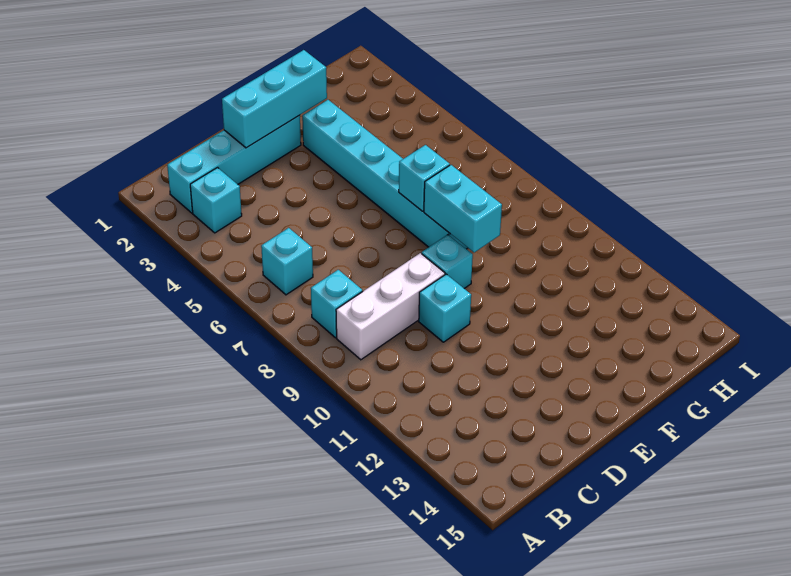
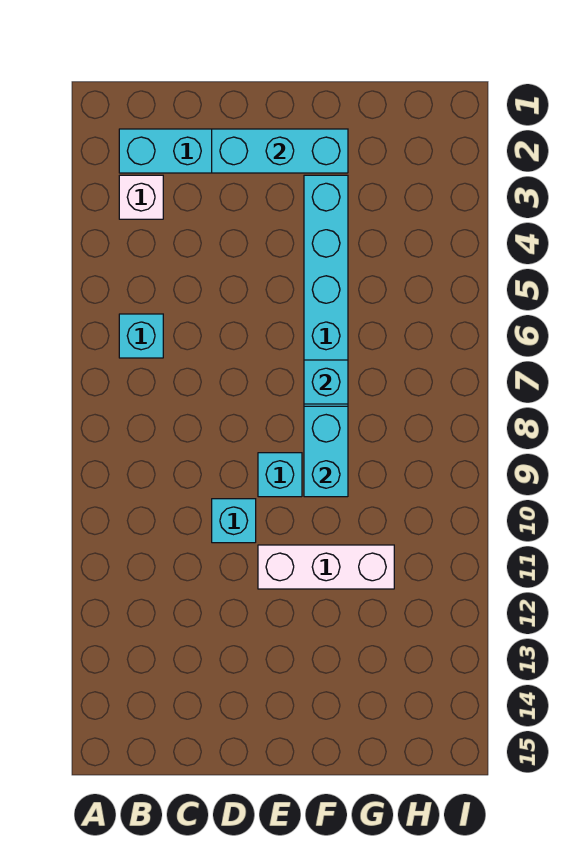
cyan brick B3 level 1 -> white brick B3 level 1
cyan brick B8 level 1 -> none
white brick B9:D9 level 1 -> white brick E11:G11 level 1

